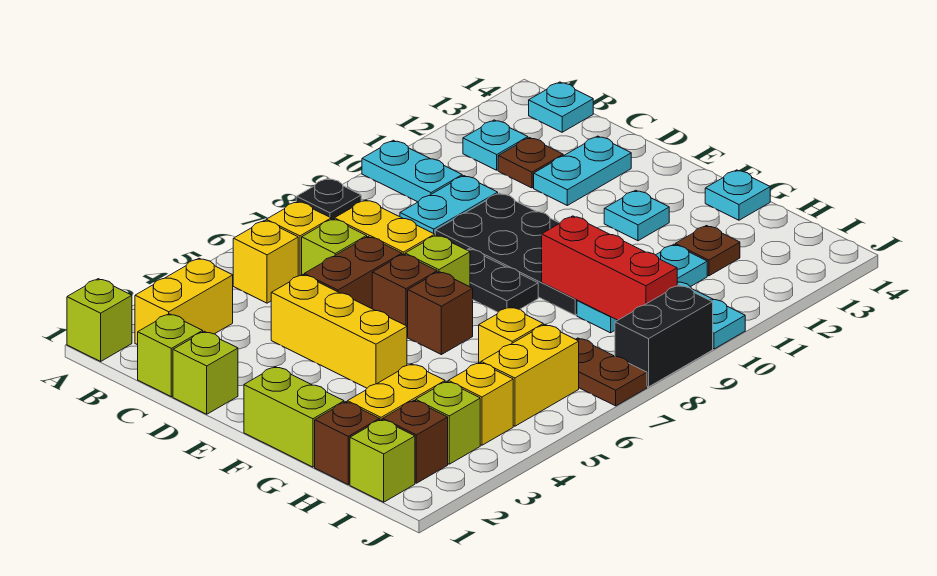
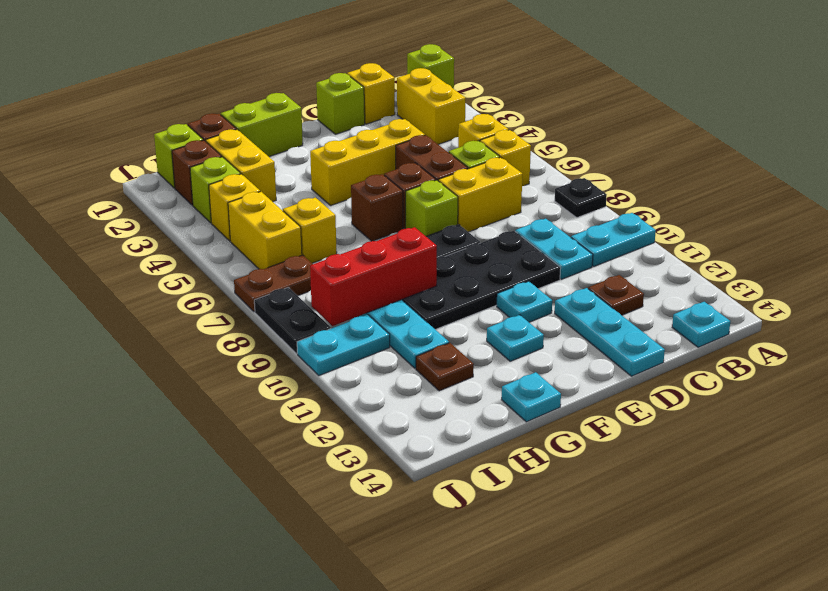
cyan plate B12 level 1 -> cyan plate E11 level 1
lime brick C1 level 1 -> yellow brick C1 level 1
cyan plate D12:D13 level 1 -> cyan plate D12:D14 level 1
black brick J8:J9 level 1 -> black plate J8:J9 level 1

